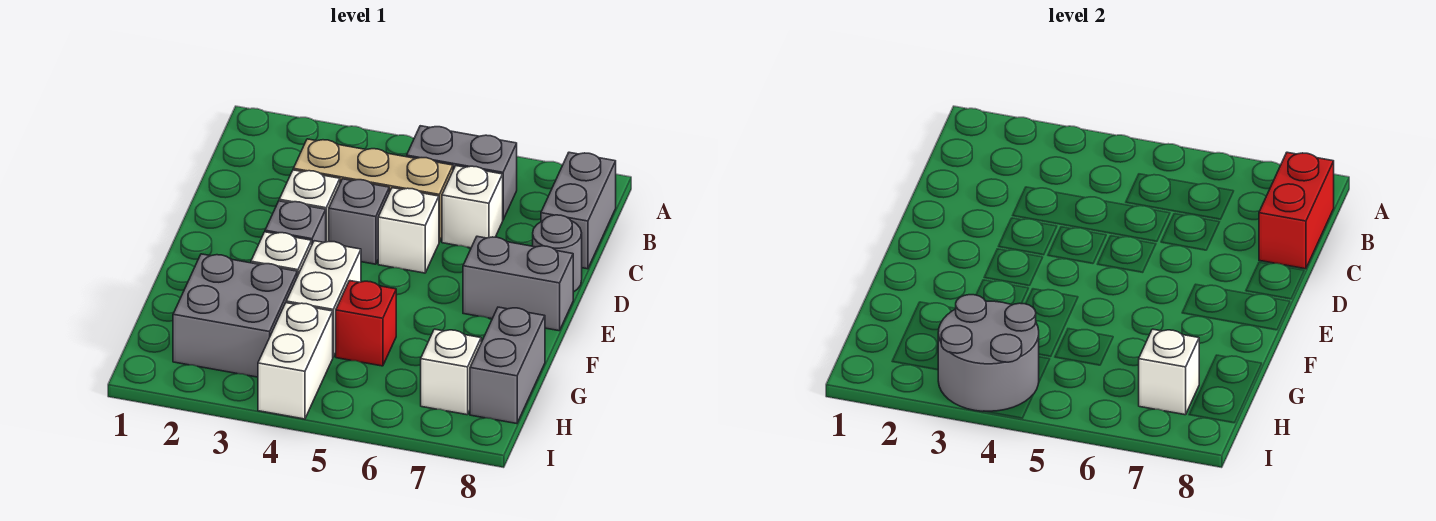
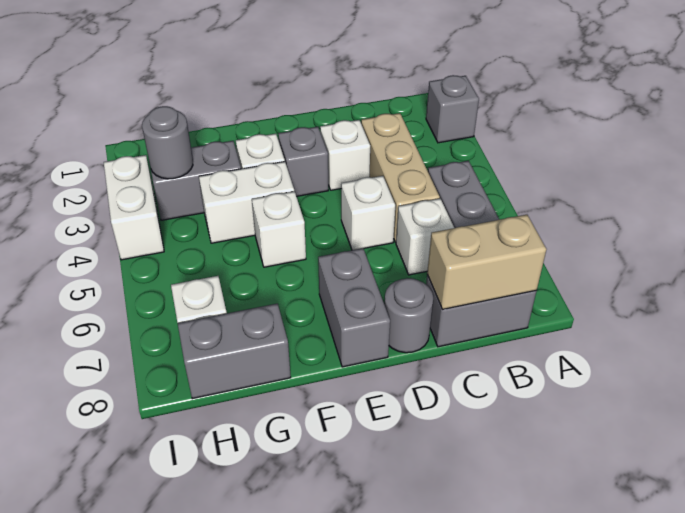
red brick B8:C8 level 2 -> tan brick B8:C8 level 2
grey brick D4 level 1 -> grey brick A2 level 1
grey brick G2:H3 level 1 -> grey brick G3:H3 level 1
red brick G5 level 1 -> none
grey round brick H3:I4 level 2 -> grey round brick H3 level 2
white brick H4:I4 level 1 -> white brick I3:I4 level 1
white brick H7 level 2 -> white brick F5 level 1

